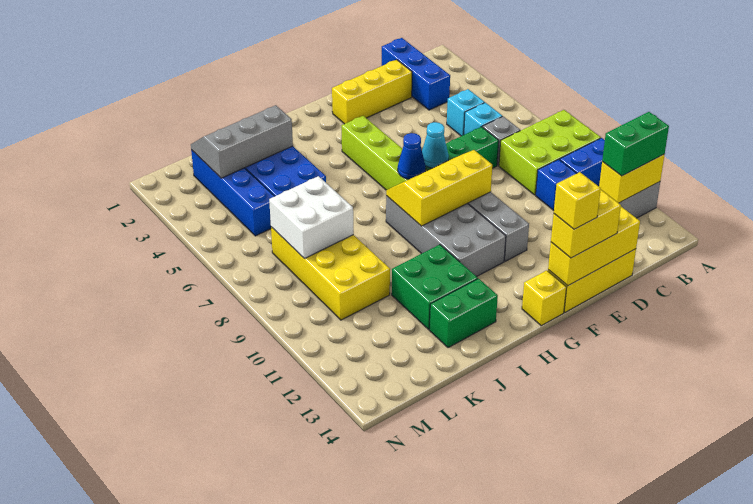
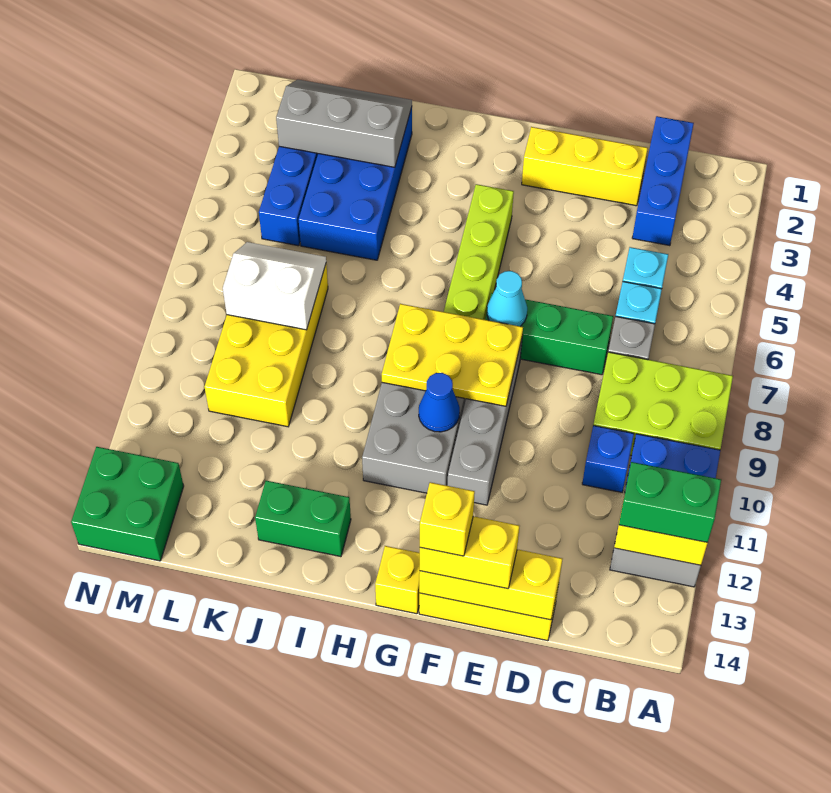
yellow slope F8:H9 level 2 top 9 -> yellow plate F8:H9 level 2
blue cone G7 level 2 -> blue cone G10 level 2
green brick I11:J12 level 1 -> green brick M13:N14 level 1
white brick K7:L8 level 2 -> white slope K7:L8 level 2 top 8

